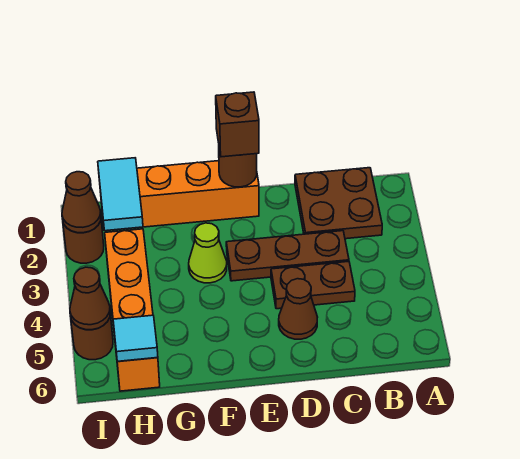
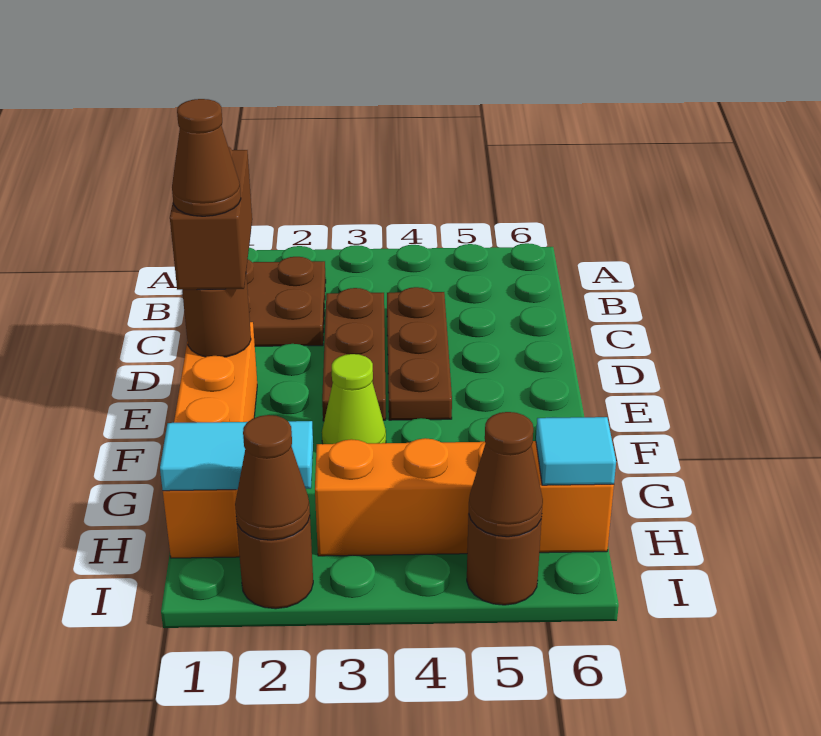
brown plate C4:D4 level 1 -> brown plate C4:E4 level 1
brown cone D5 level 1 -> brown cone E1 level 4
brown brick E1 level 3 -> brown brick D1:E1 level 3

